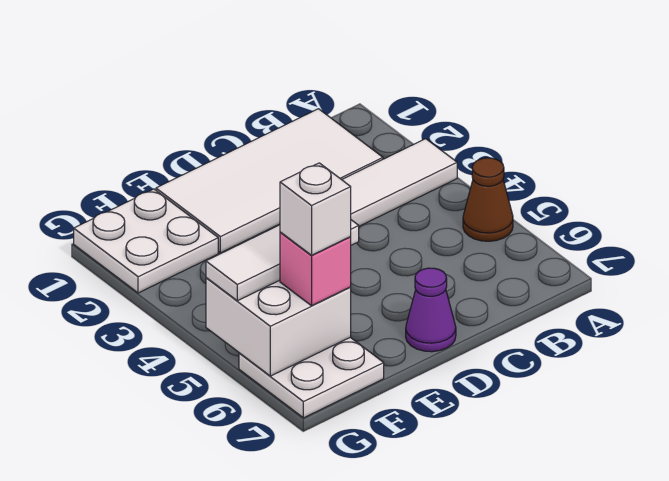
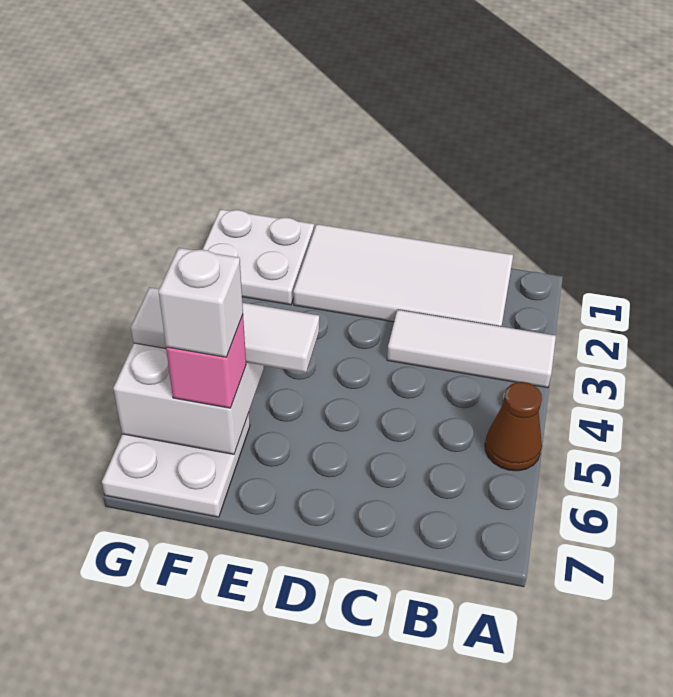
purple cone D7 level 1 -> none

